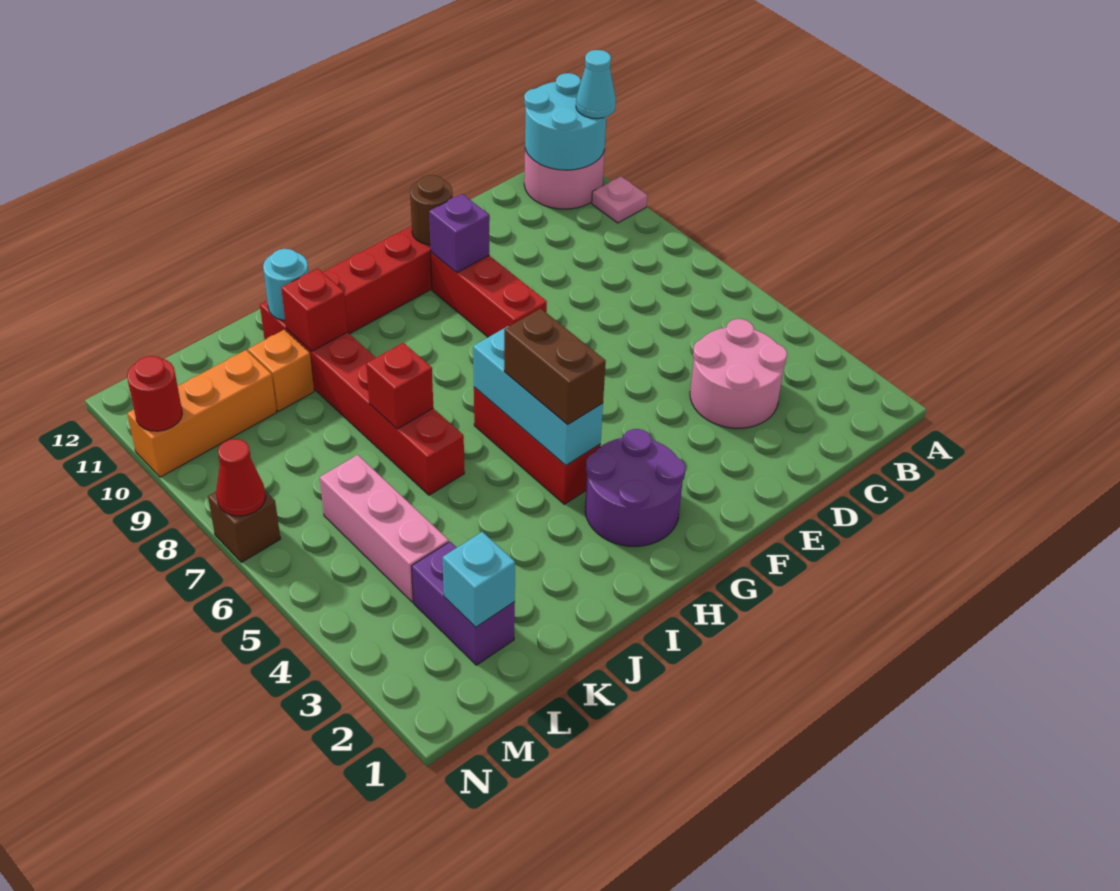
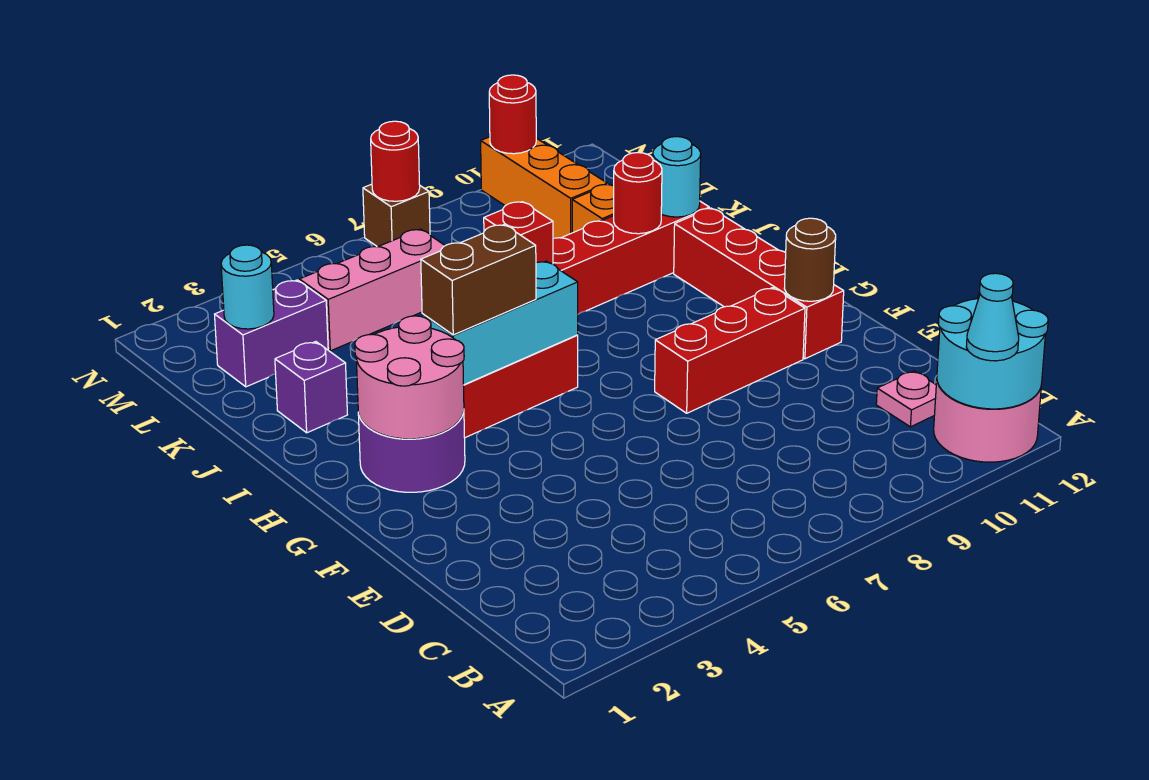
pink plate A10 level 1 -> pink plate C11 level 1
pink round brick C3:D4 level 1 -> pink round brick G2:H3 level 2
purple brick F10 level 2 -> purple brick J2 level 1
red brick J10 level 2 -> red round brick J10 level 2
cyan brick L2 level 2 -> cyan round brick L2 level 2
red cone N7 level 2 -> red round brick N7 level 2

